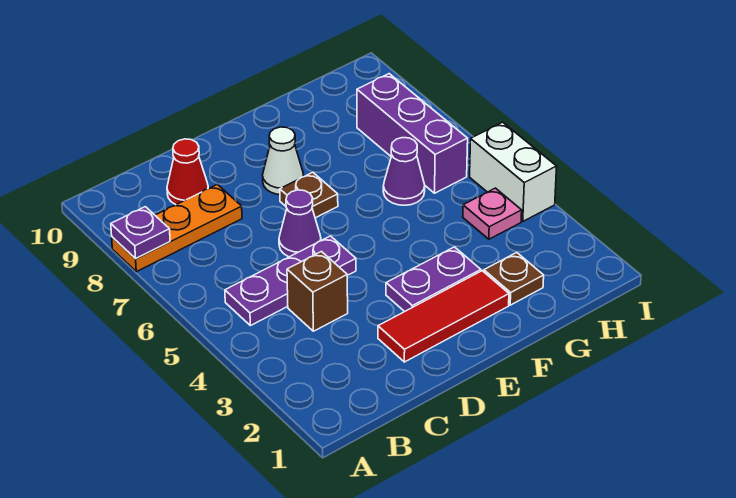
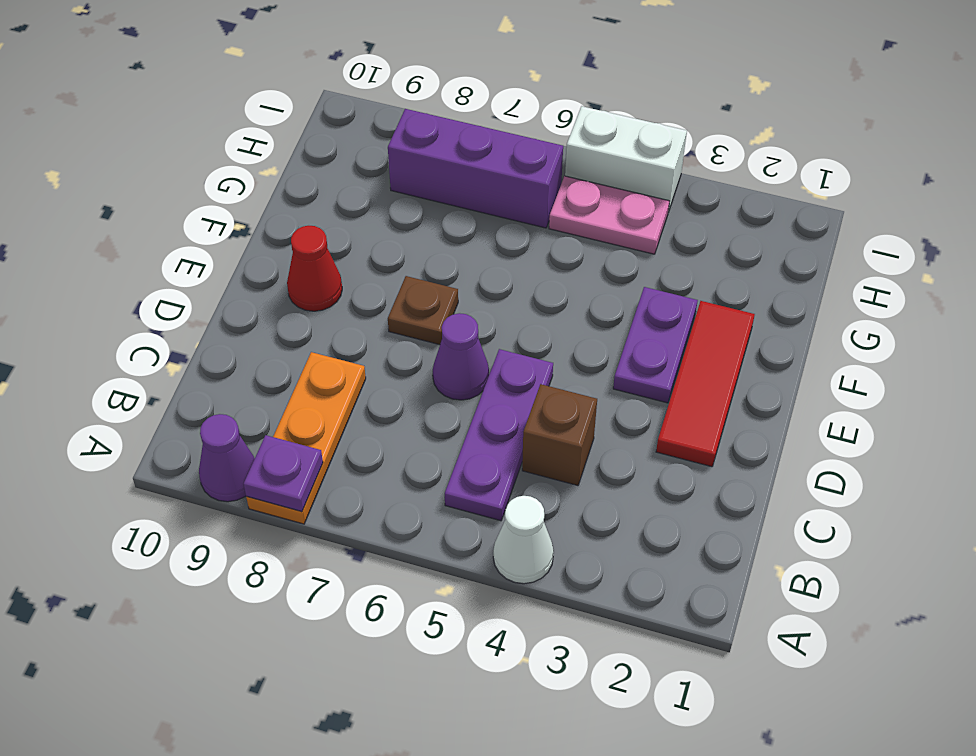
red cone C9 level 1 -> red cone E9 level 1
white cone E8 level 1 -> white cone A4 level 1
brown plate G2 level 1 -> none
purple cone G6 level 1 -> purple cone A9 level 1
pink plate H4 level 1 -> pink plate H4:H5 level 1

